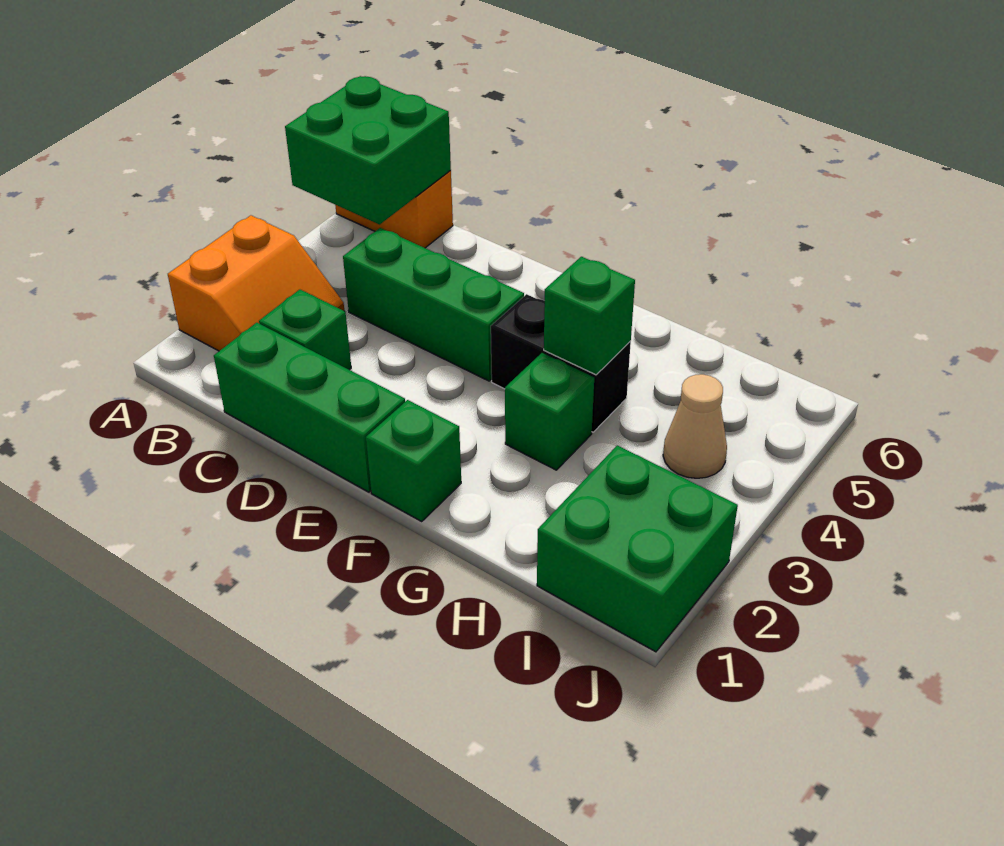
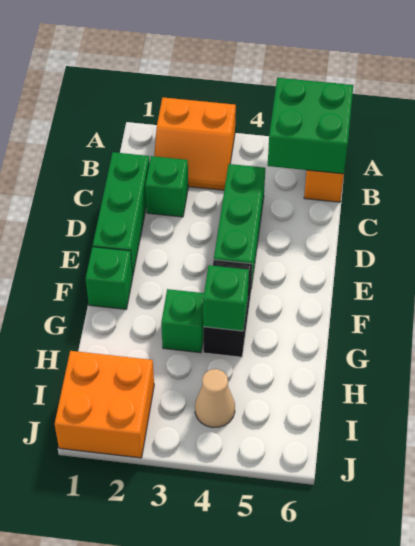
green brick I1:J2 level 1 -> orange brick I1:J2 level 1

